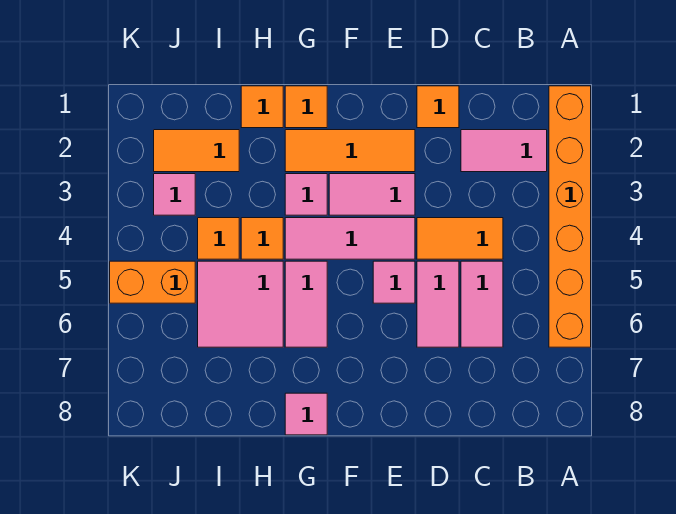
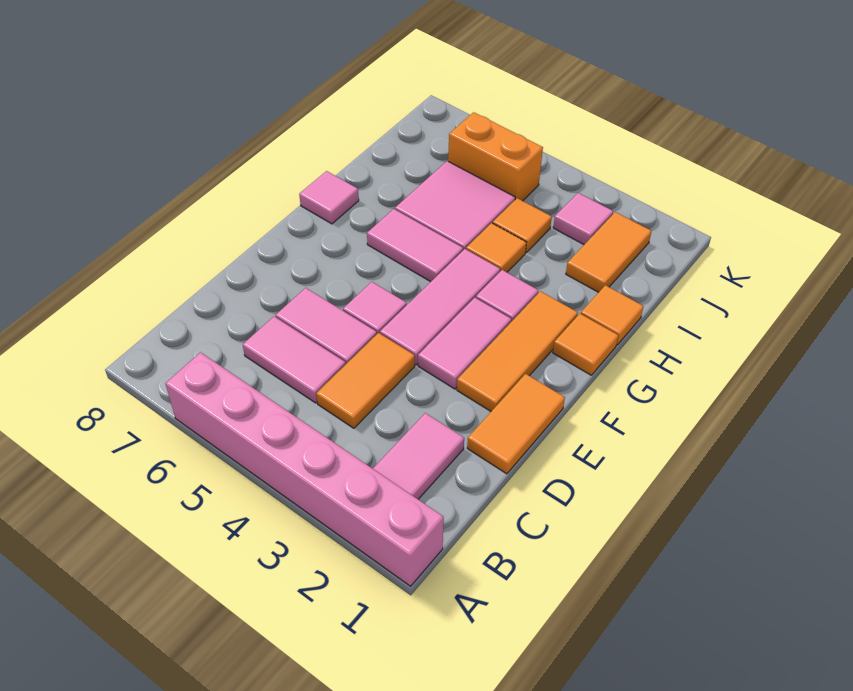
orange brick A1:A6 level 1 -> pink brick A1:A6 level 1
orange tile D1 level 1 -> orange tile D1:E1 level 1
orange brick J5:K5 level 1 -> orange brick J5:J6 level 1

